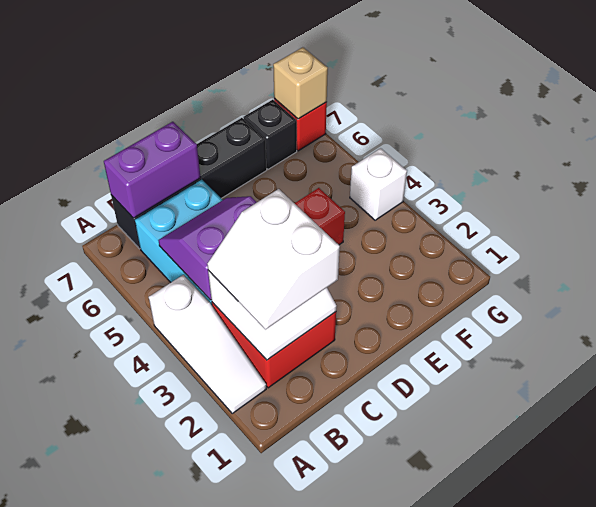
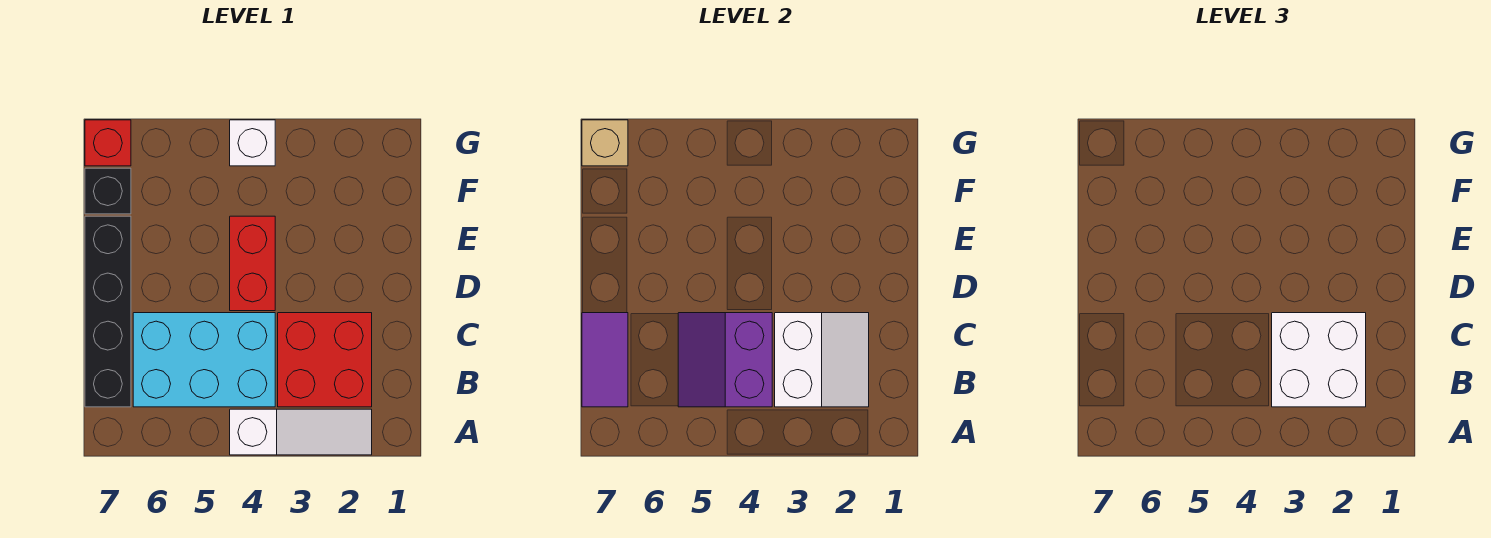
white slope B2:C3 level 3 top C -> white brick B2:C3 level 3
purple brick B7:C7 level 2 -> purple tile B7:C7 level 2

